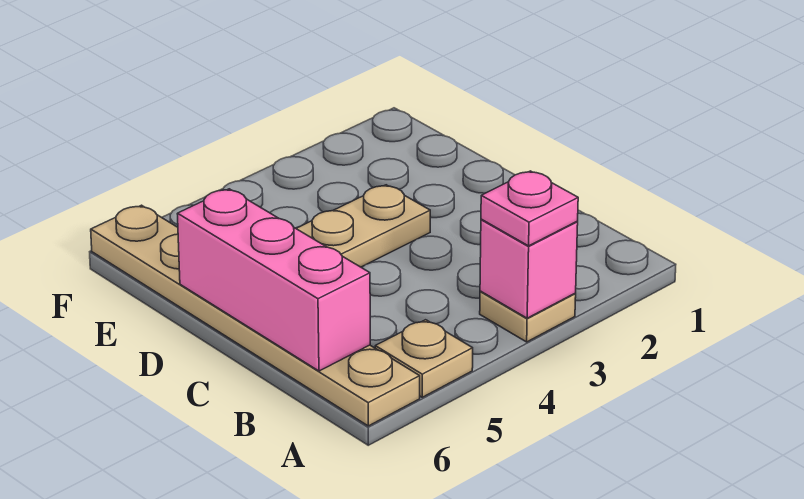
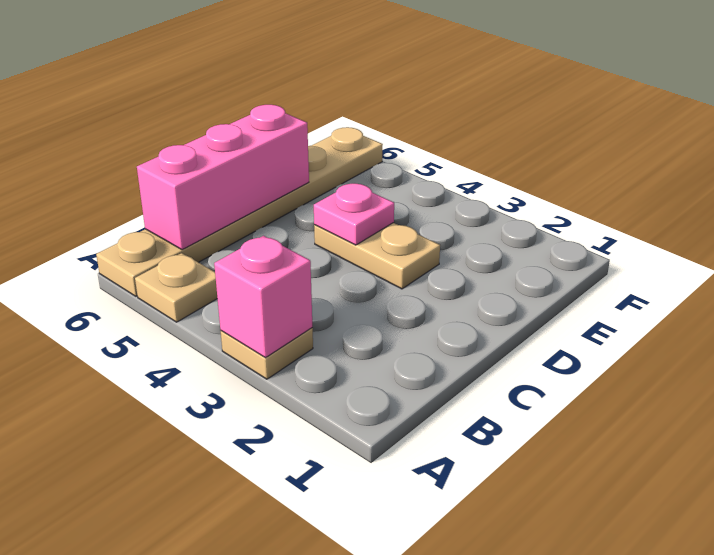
pink plate A3 level 3 -> pink plate D4 level 2

